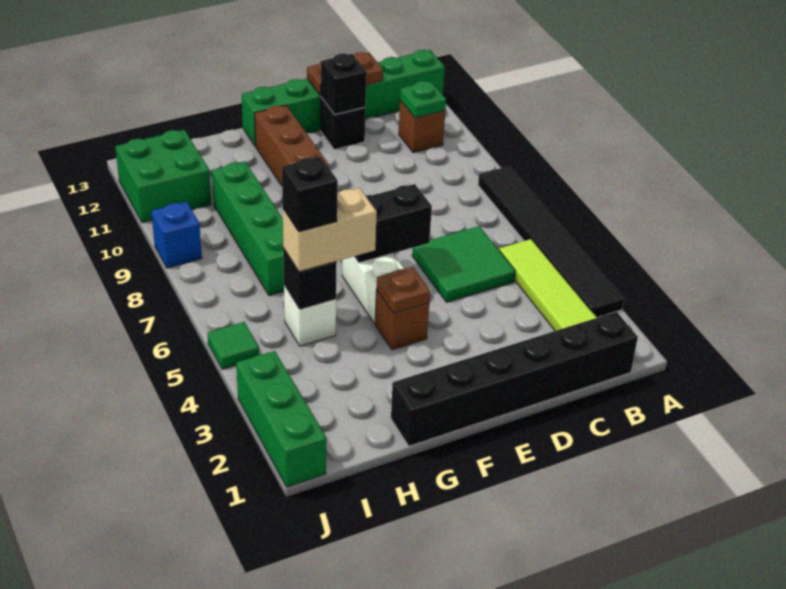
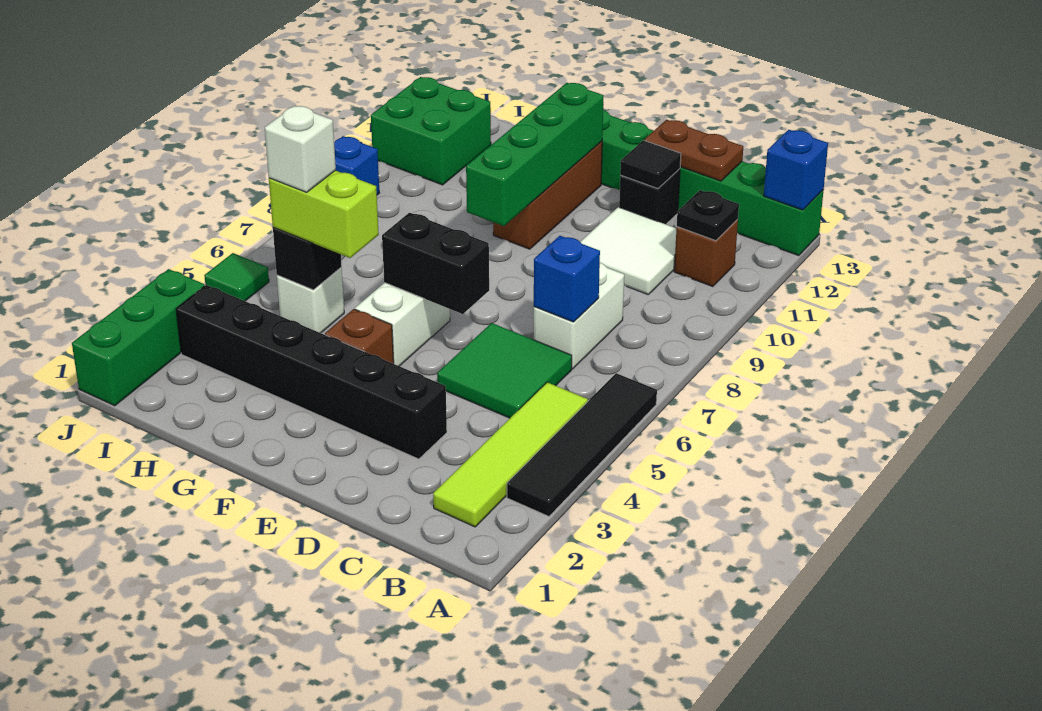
black tile A3:A8 level 1 -> black tile A3:A6 level 1
none -> blue brick A13 level 2
black brick B1:G1 level 1 -> black brick D3:I3 level 1
green plate B11 level 2 -> black plate B11 level 2
none -> white brick C7:C8 level 1
none -> blue brick C7 level 2
none -> white tile C10:D11 level 1
black brick D12 level 2 -> black tile D12 level 2
brown plate F4 level 2 -> none
tan brick G5:H5 level 3 -> lime brick G5:H5 level 3
black brick H5 level 4 -> white brick H5 level 4
green brick H7:H10 level 1 -> green brick F9:F12 level 2

